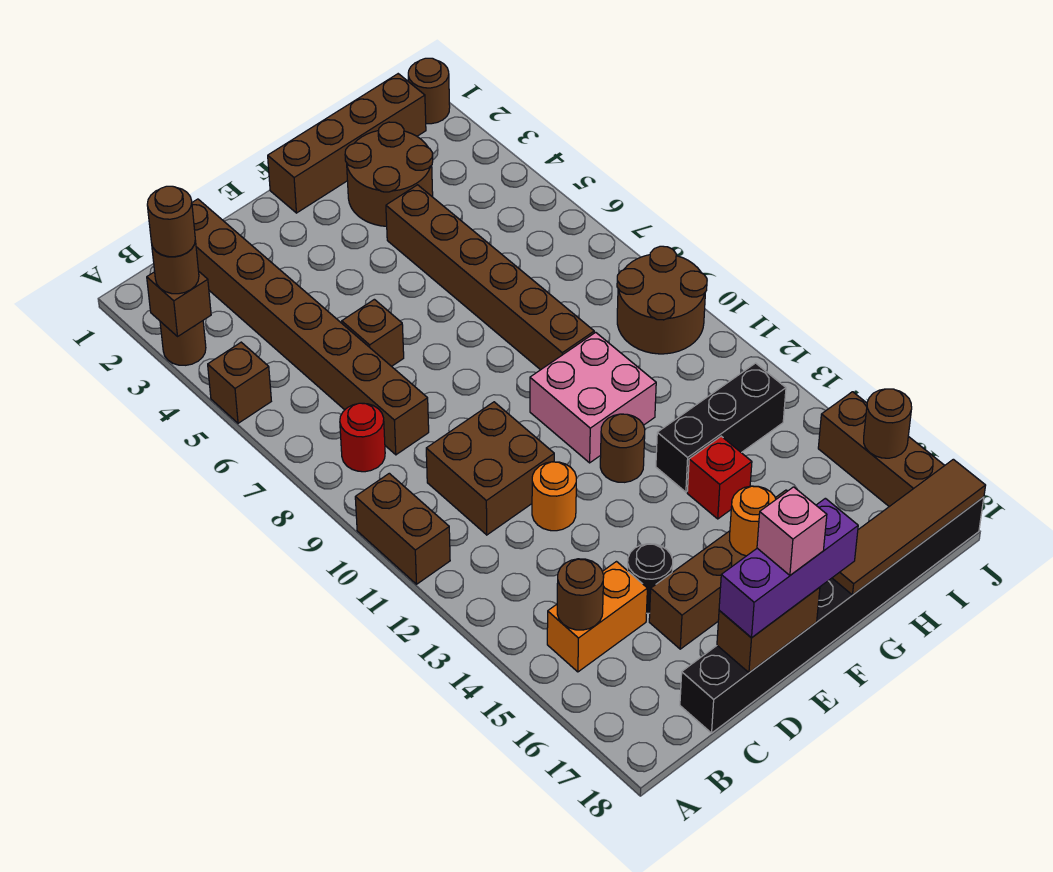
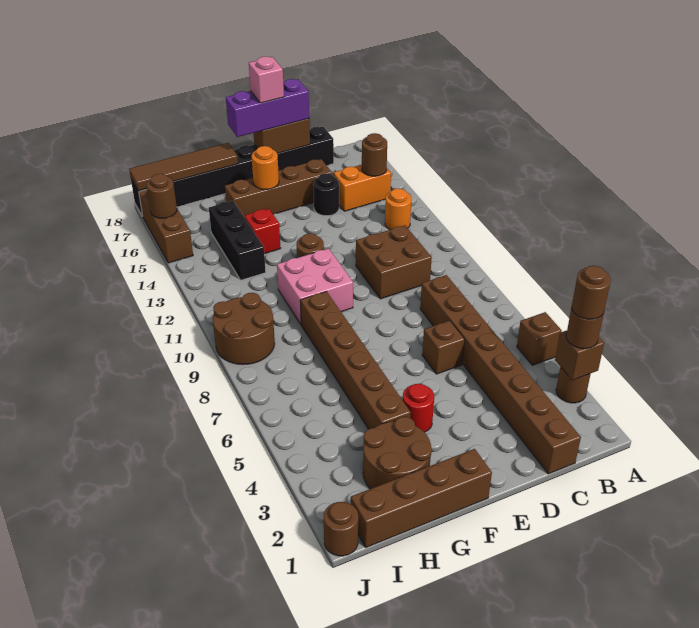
brown brick A10:A11 level 1 -> none
red round brick B8 level 1 -> red round brick F4 level 1
orange round brick D12 level 1 -> orange round brick B13 level 1
black brick G13:I13 level 1 -> black brick H13:H15 level 1

